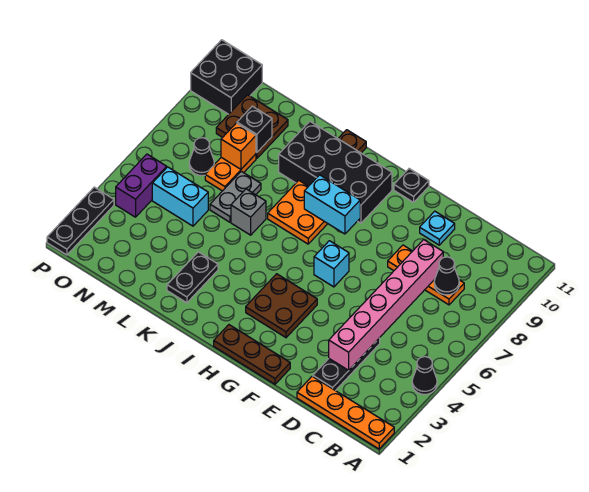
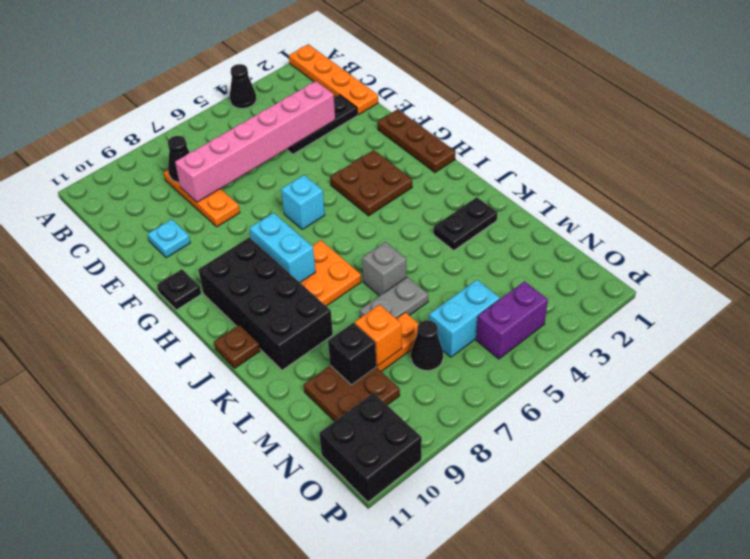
cyan brick M5:N5 level 1 -> cyan brick N5:N6 level 1
black plate P1:P3 level 1 -> none

